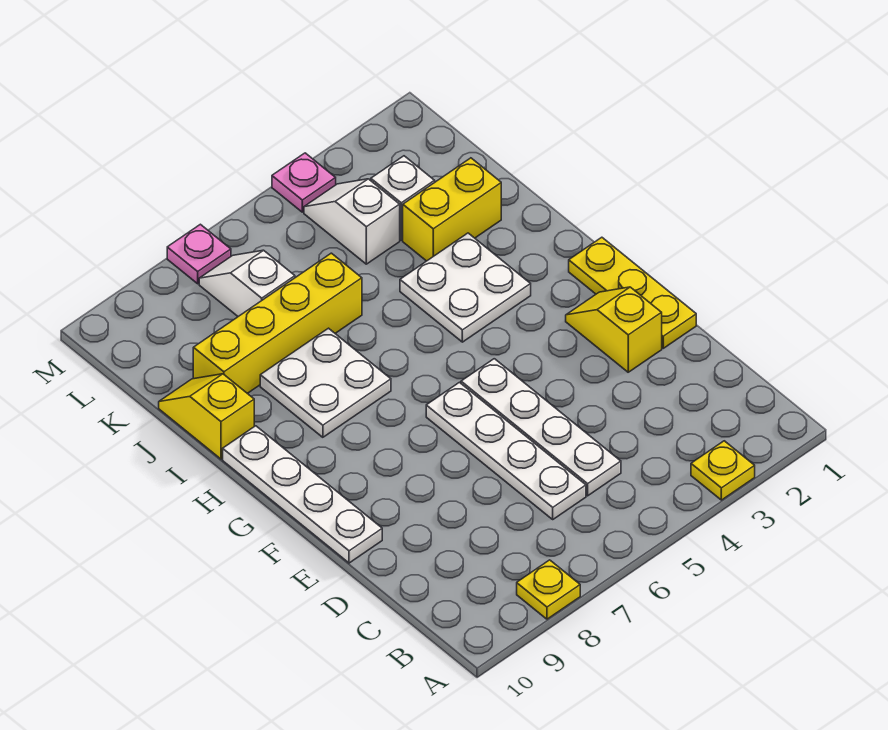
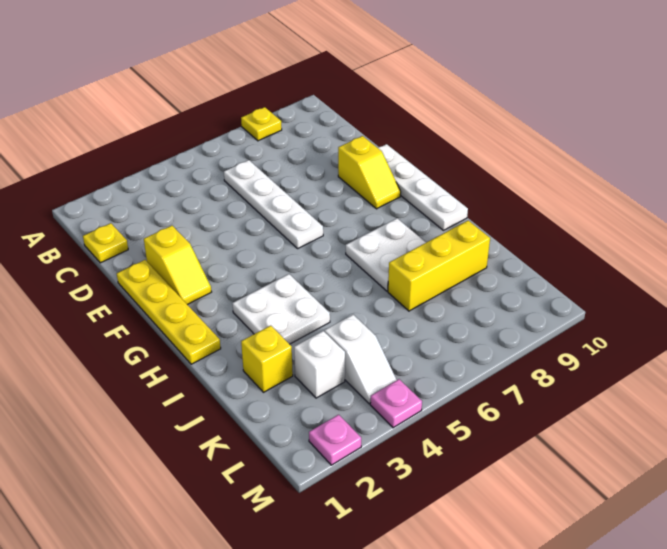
yellow plate A3 level 1 -> yellow plate C1 level 1
white plate C5:F5 level 1 -> none
yellow plate E1:G1 level 1 -> yellow plate E1:H1 level 1
yellow slope I10:J10 level 1 top I -> yellow slope E9:F9 level 1 top E
yellow brick J2:J3 level 1 -> yellow brick J2 level 1
yellow brick J6:J9 level 1 -> yellow brick J7:J9 level 1
white slope K7:L7 level 1 top K -> none
pink plate M7 level 1 -> pink plate M2 level 1

